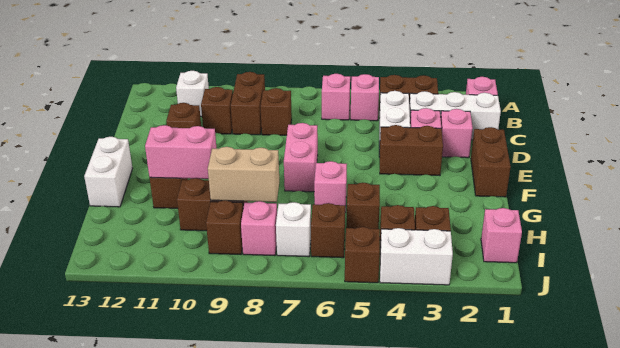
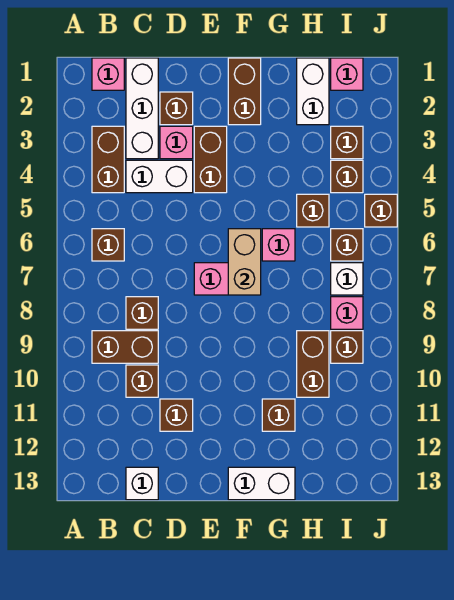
pink brick B5 level 1 -> none
pink brick B6 level 1 -> brown brick B6 level 1
white brick B11 level 1 -> white brick C13 level 1
pink brick D2 level 1 -> brown brick D2 level 1
brown brick E1:F1 level 1 -> brown brick F1:F2 level 1
pink brick G10:G11 level 2 -> none
tan brick H8:H9 level 2 -> tan brick F6:F7 level 2
white brick J3:J4 level 1 -> white brick H1:H2 level 1

